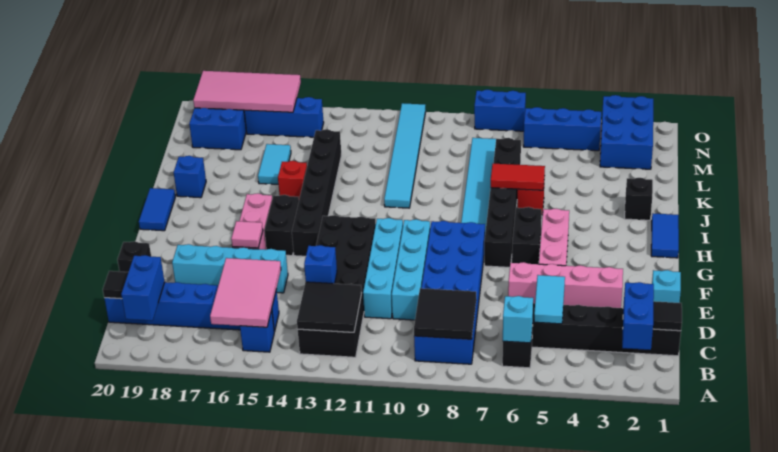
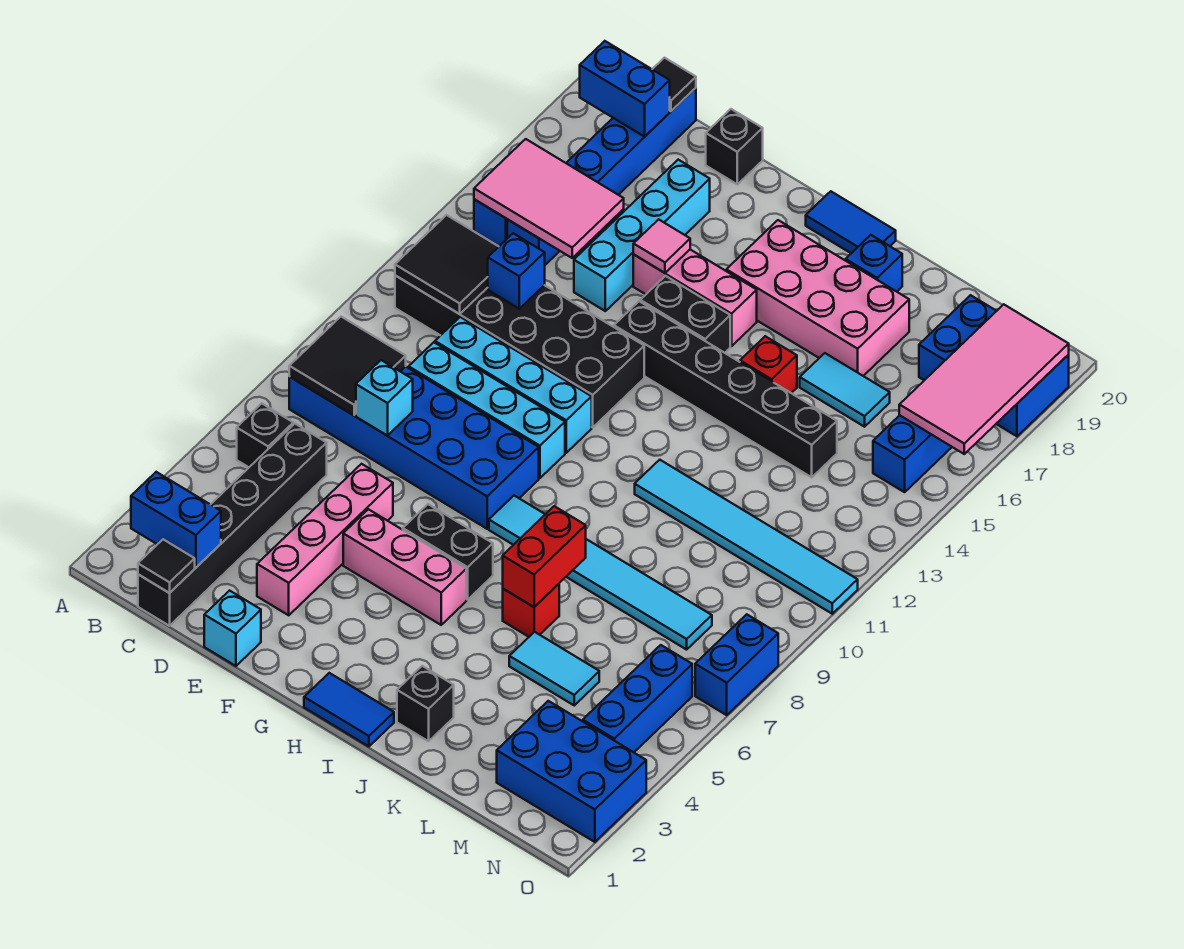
cyan brick B6 level 2 -> cyan brick D8 level 2
cyan tile C5:D5 level 2 -> cyan tile K5:L5 level 1
black brick G7:L7 level 1 -> none
none -> pink brick H17:K18 level 1
red tile J6:J7 level 2 -> red brick J6:J7 level 2

